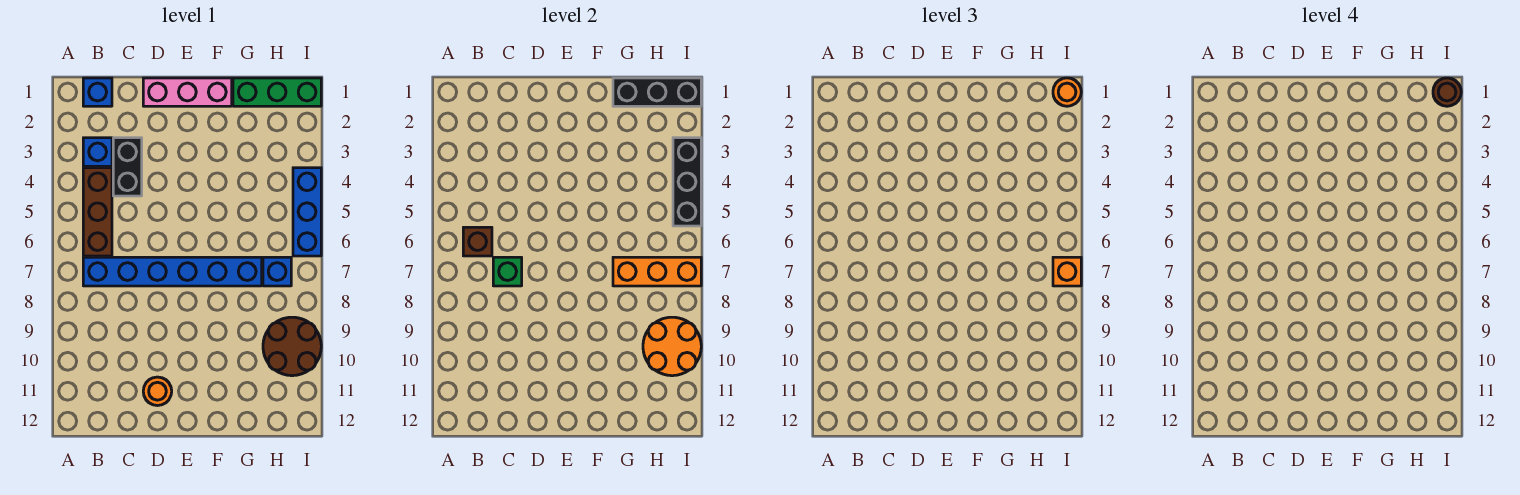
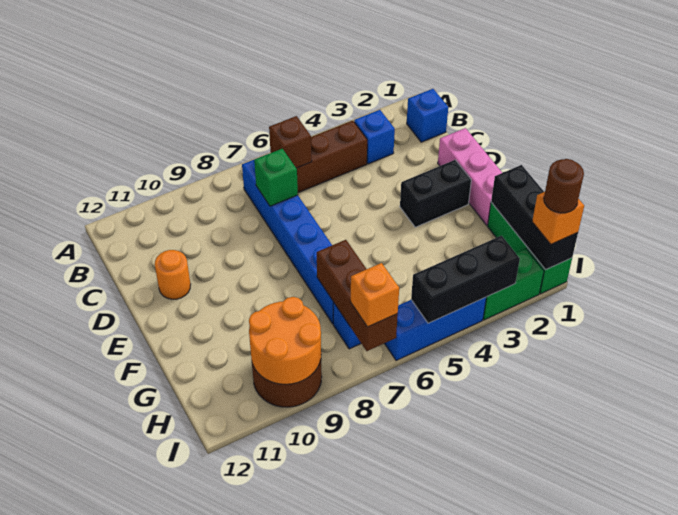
black brick C3:C4 level 1 -> black brick E2:E3 level 1
orange brick G7:I7 level 2 -> brown brick G7:I7 level 2
orange round brick I1 level 3 -> orange brick I1 level 3
none -> green brick I2:I3 level 1

